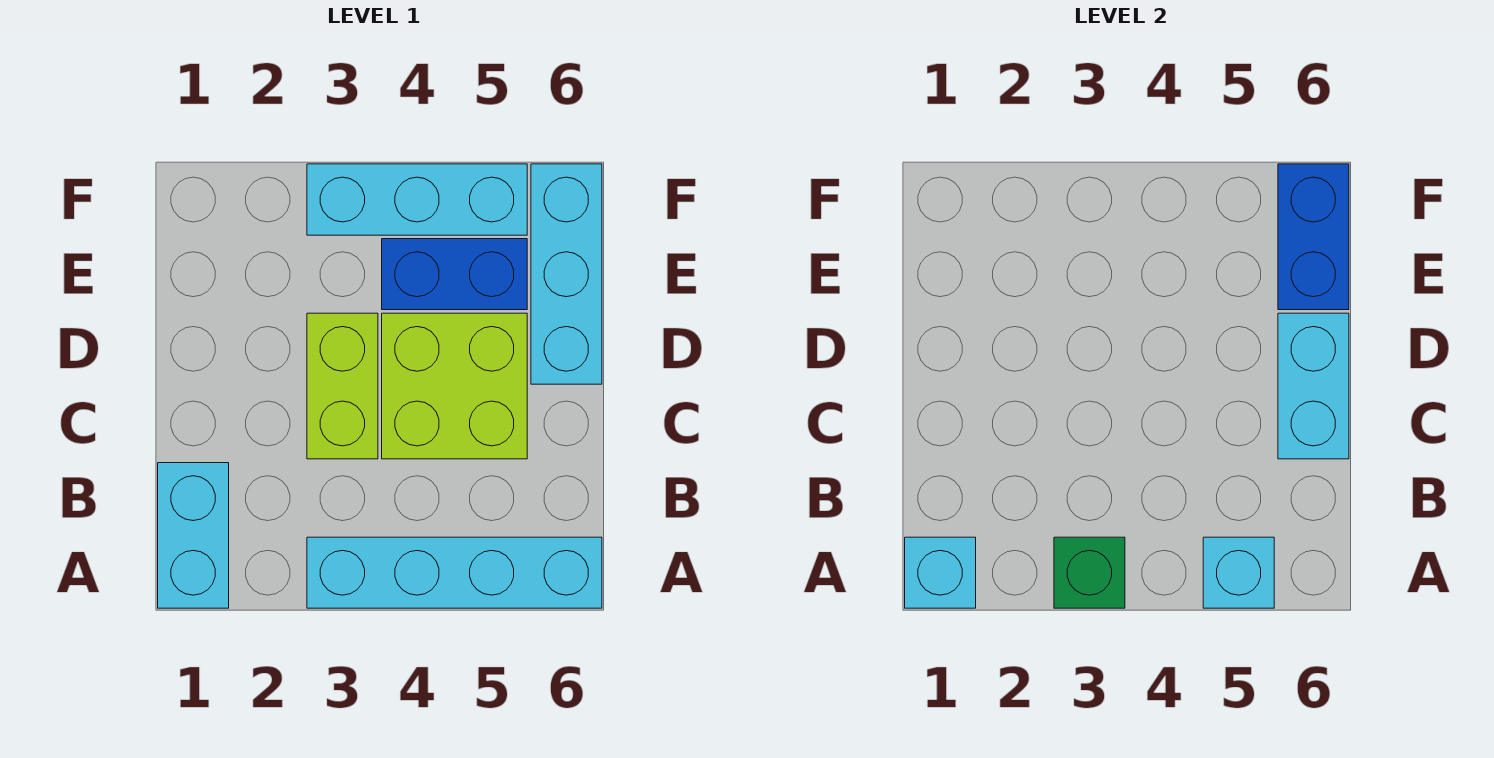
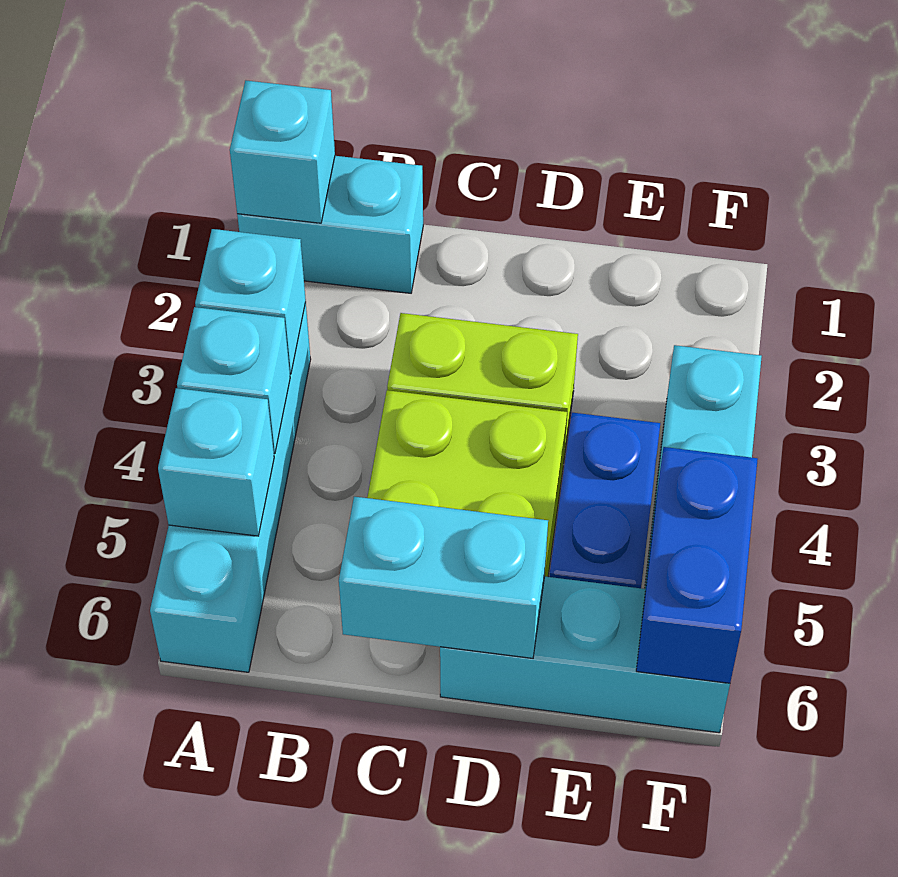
green brick A3 level 2 -> cyan brick A3 level 2
none -> cyan brick A4 level 2
blue brick E6:F6 level 2 -> blue brick F5:F6 level 2

